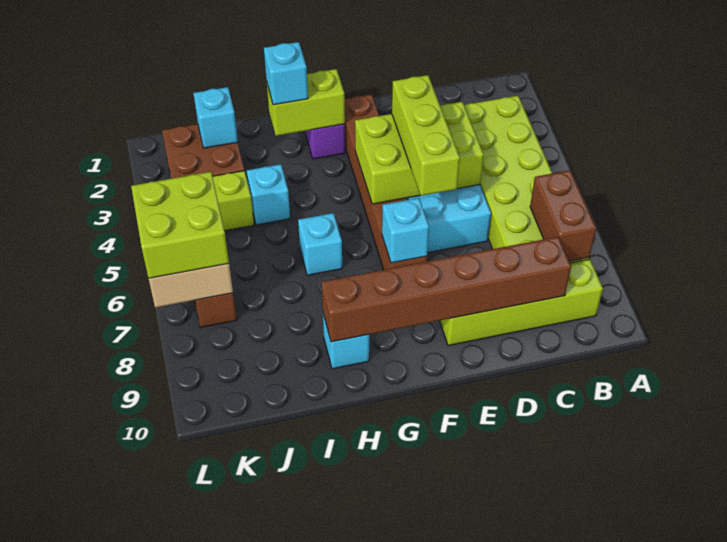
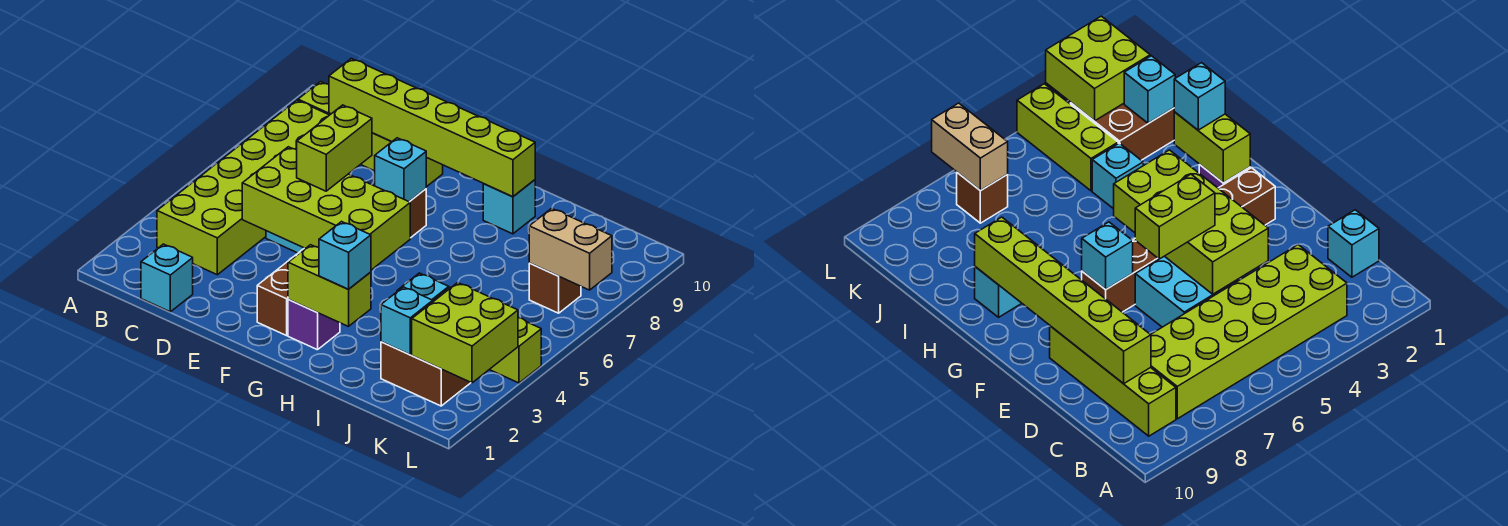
brown brick B7:B8 level 2 -> none
brown brick C9:H9 level 2 -> lime brick C9:H9 level 2
lime brick D4:F5 level 2 -> lime brick D4:G5 level 2
lime brick E4:E6 level 3 -> lime brick E5:E6 level 3
cyan brick H6 level 1 -> cyan brick C1 level 1
lime brick K6:L7 level 3 -> lime brick K2:L3 level 2

